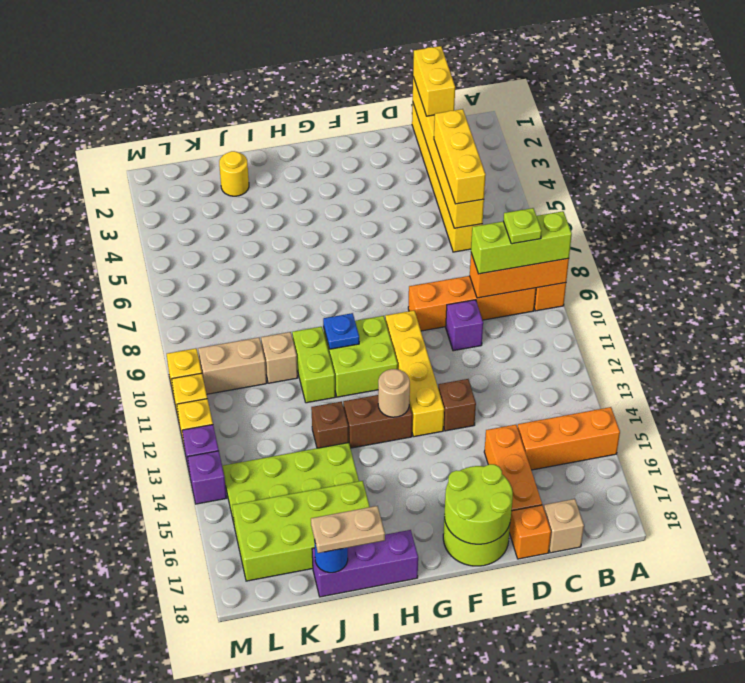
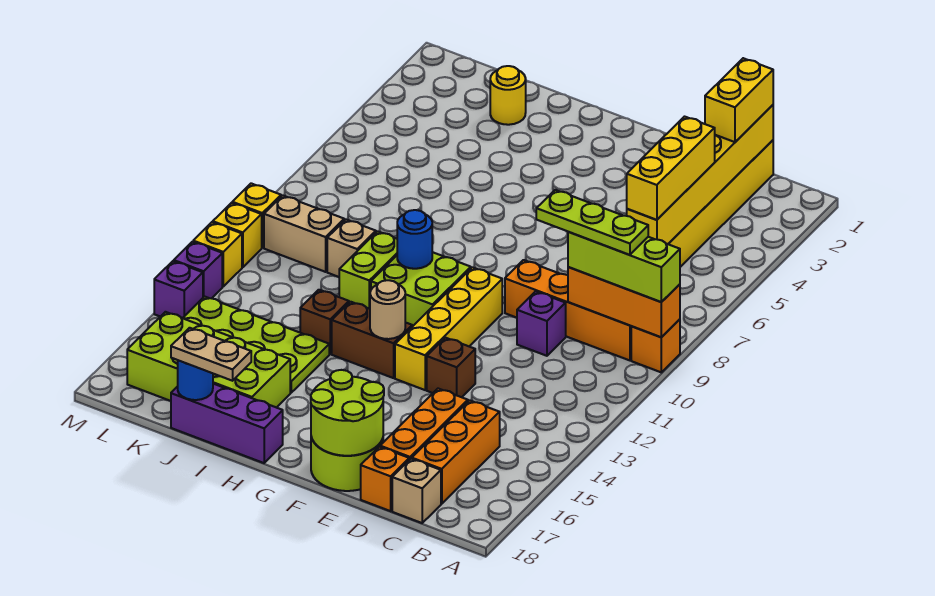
orange brick A15:C15 level 1 -> orange brick C15:C17 level 1
lime plate B9 level 4 -> lime plate B9:D9 level 4
blue plate H10 level 2 -> blue round brick H10 level 2

